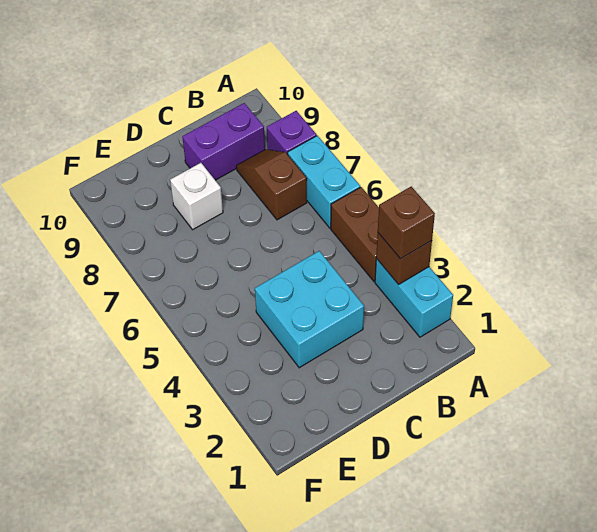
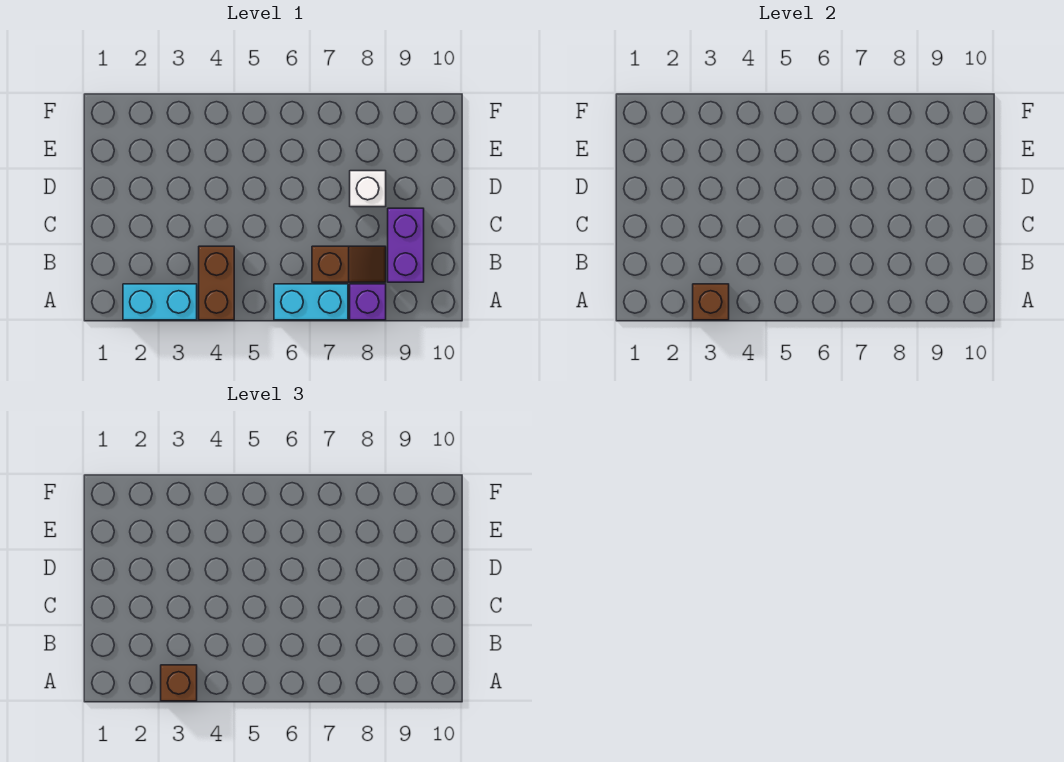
brown brick A4:A5 level 1 -> brown brick A4:B4 level 1
cyan brick C3:D4 level 1 -> none

